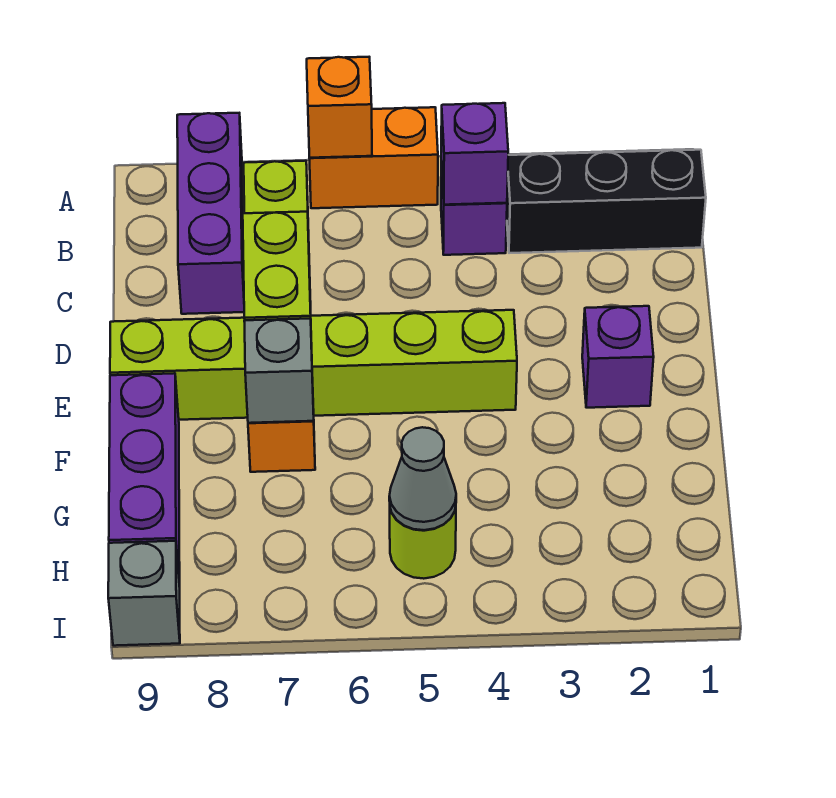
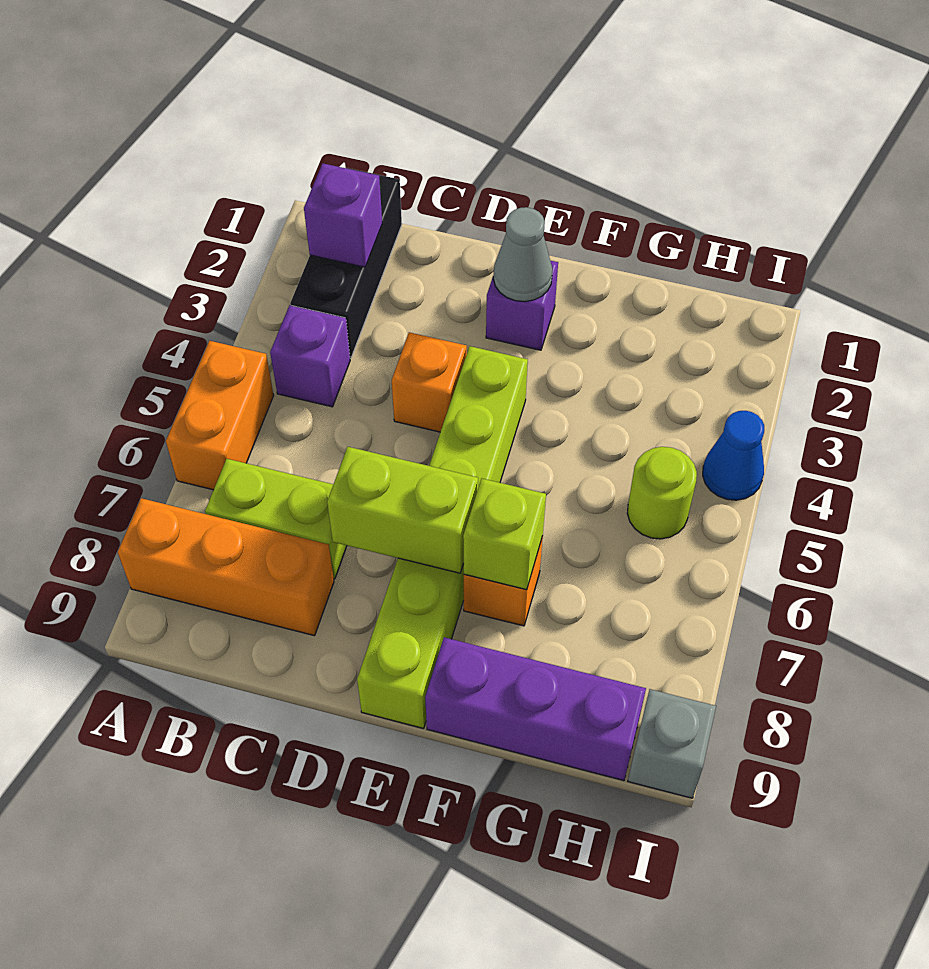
orange brick A6 level 2 -> orange brick D4 level 1
purple brick A8:C8 level 1 -> orange brick A8:C8 level 1
purple brick B4 level 2 -> purple brick B2 level 2
grey brick F7 level 2 -> lime brick F7 level 2
grey cone H5 level 2 -> grey cone E2 level 2
none -> blue cone I4 level 1

